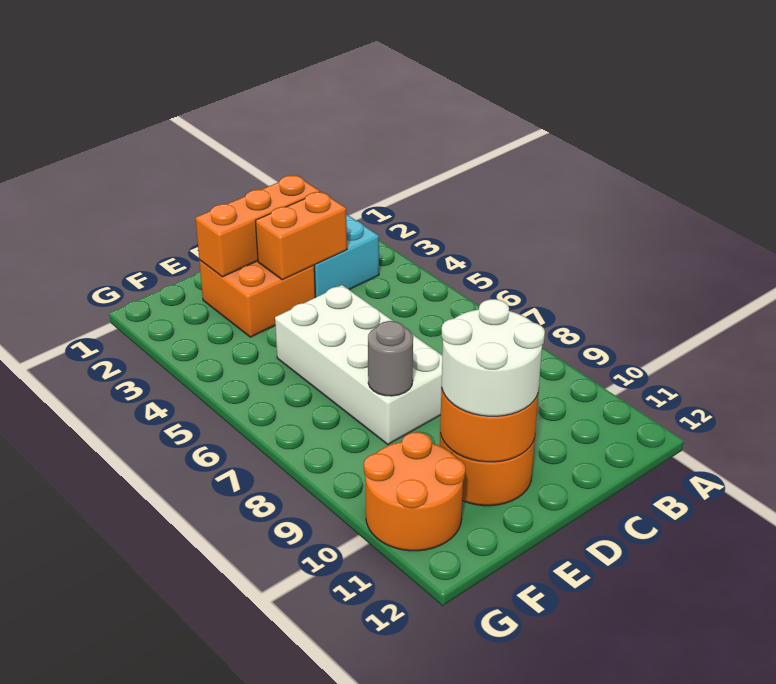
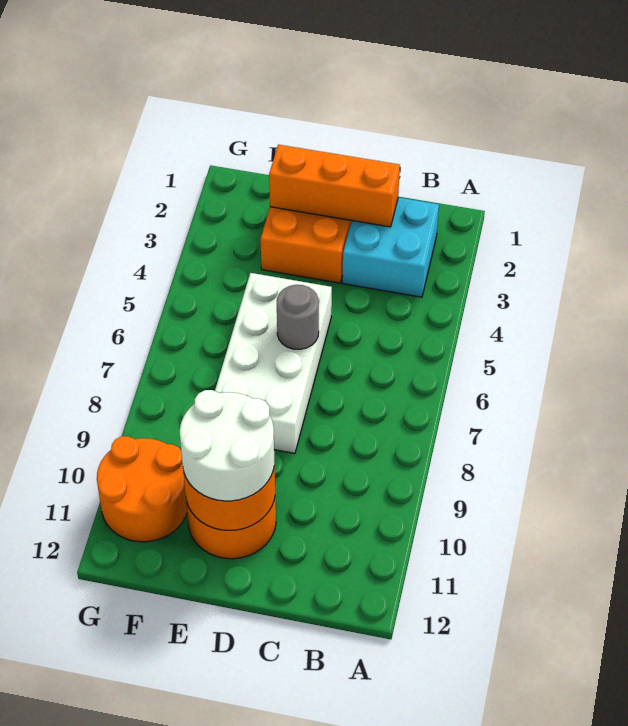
orange brick C3:D3 level 2 -> none
grey round brick E8 level 2 -> grey round brick D6 level 2

